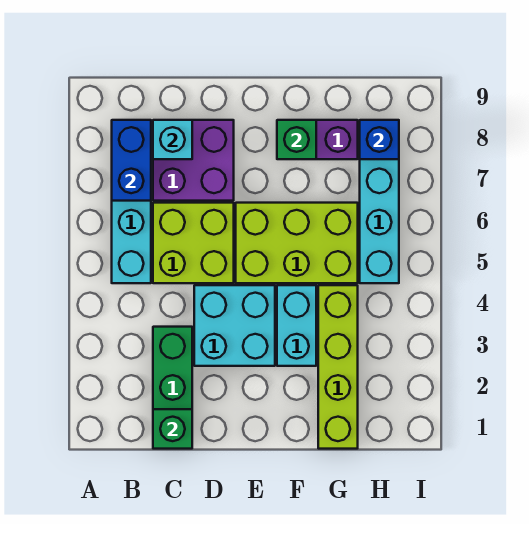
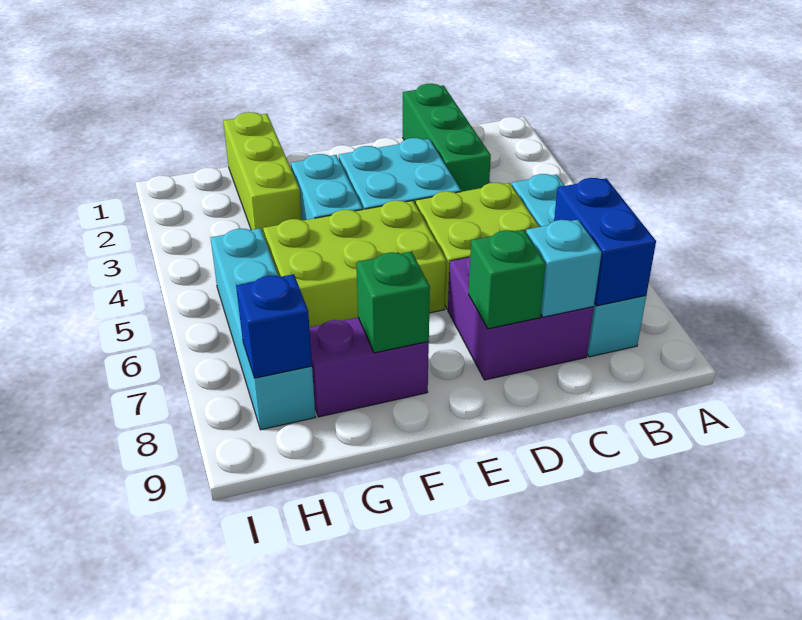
green brick C1 level 2 -> green brick D8 level 2
lime brick G1:G4 level 1 -> lime brick G1:G3 level 1

